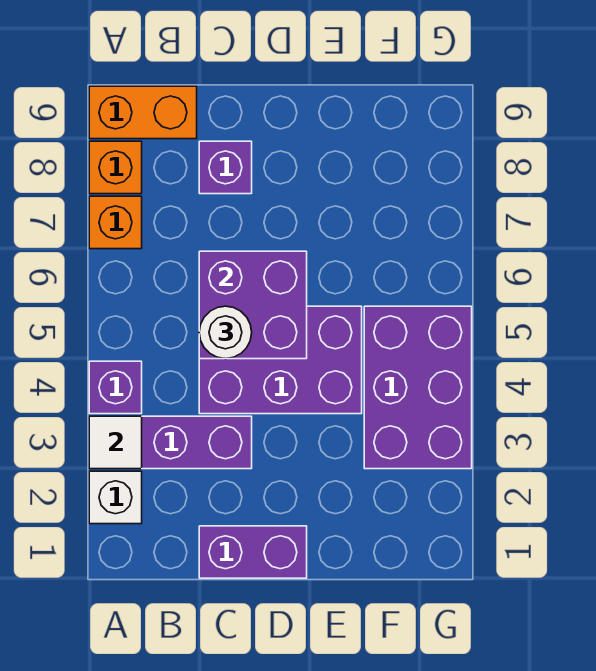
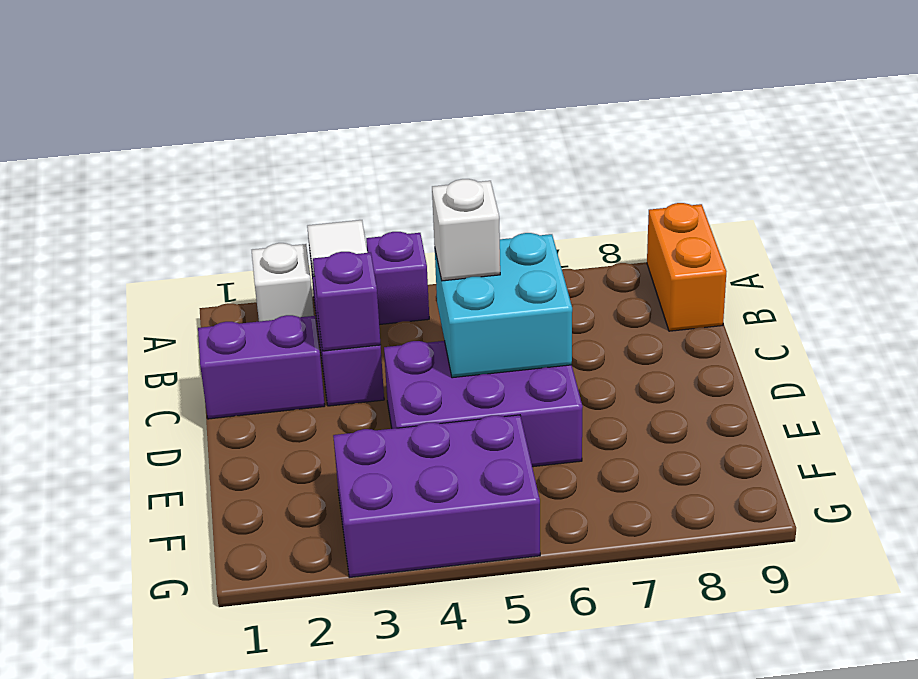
orange brick A7 level 1 -> none
orange brick A8 level 1 -> none
purple brick C1:D1 level 1 -> purple brick C1:C2 level 1
purple brick C4:E5 level 1 -> purple brick D4:E6 level 1
purple brick C5:D6 level 2 -> cyan brick C5:D6 level 2
white round brick C5 level 3 -> white brick C5 level 3
purple brick C8 level 1 -> purple brick C3 level 2

